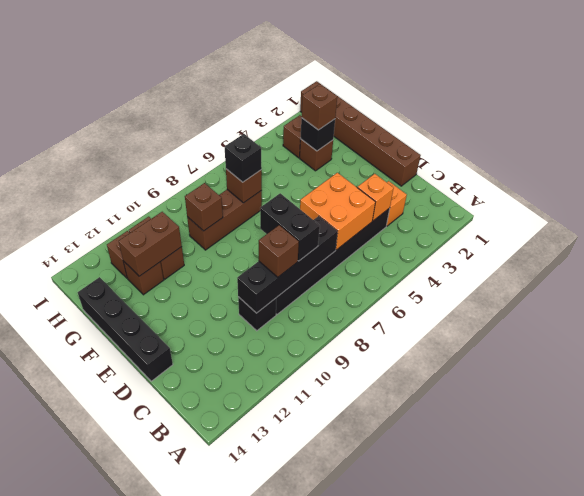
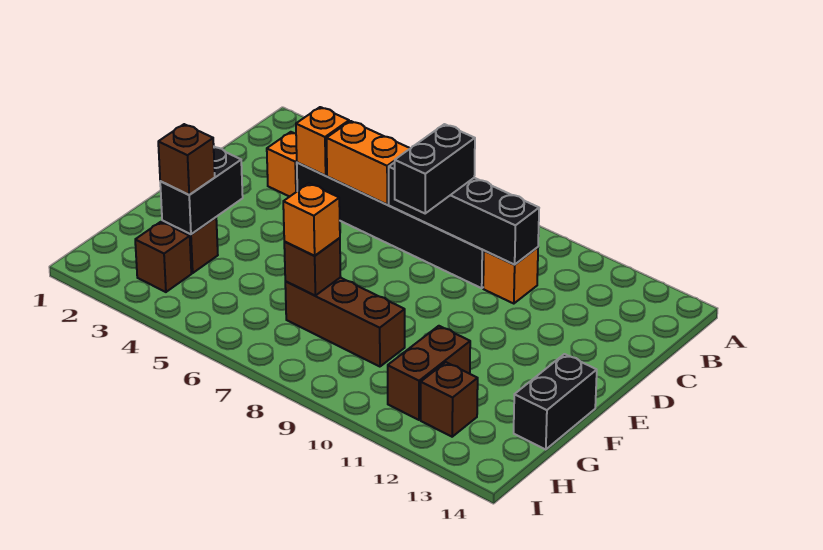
orange brick C5:D6 level 2 -> orange brick C5:C6 level 2
brown brick C9 level 3 -> none
black brick C10 level 1 -> orange brick C10 level 1
brown brick D1:I1 level 1 -> none
black brick D14:G14 level 1 -> black brick F14:G14 level 1
black brick G3 level 2 -> black brick F3:G3 level 2
black brick G7 level 3 -> orange brick G7 level 3
brown brick G9 level 2 -> none
brown brick G11:G12 level 2 -> none
brown brick G12 level 1 -> none

